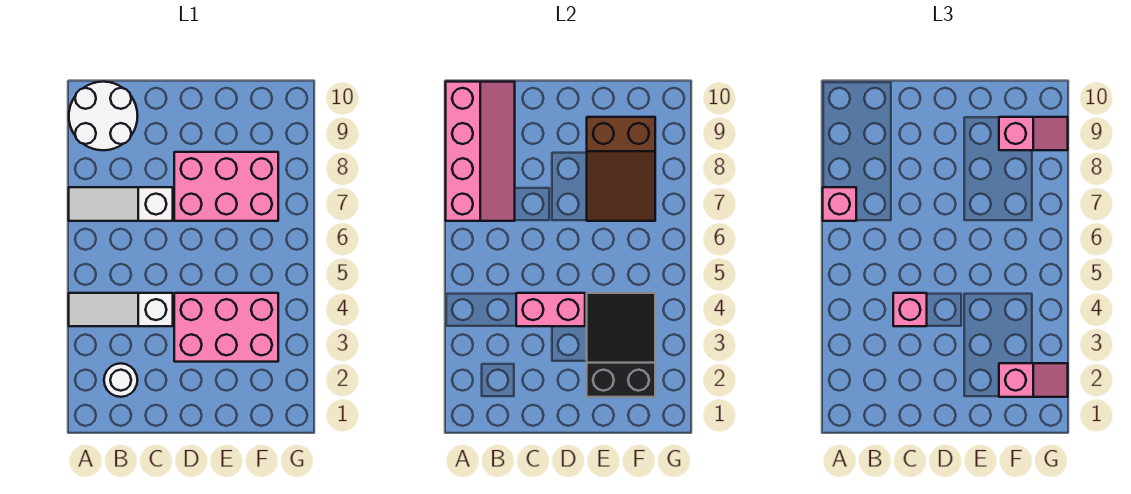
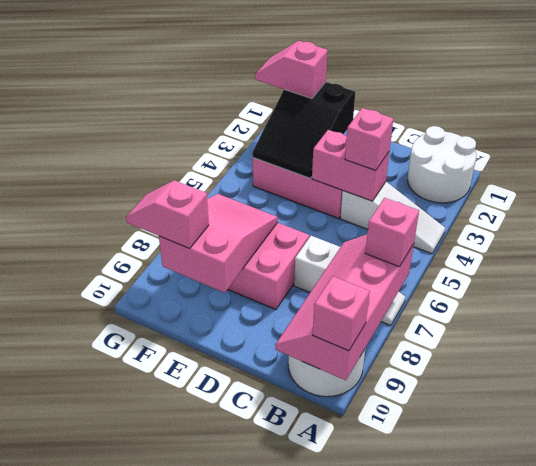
none -> pink brick A10 level 3
white round brick B2 level 1 -> white round brick A1:B2 level 1
brown slope E7:F9 level 2 top 9 -> pink slope E7:F9 level 2 top 9

